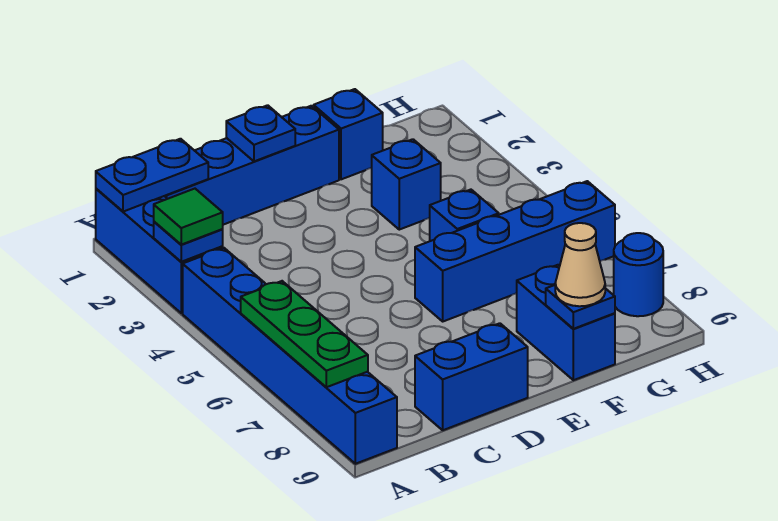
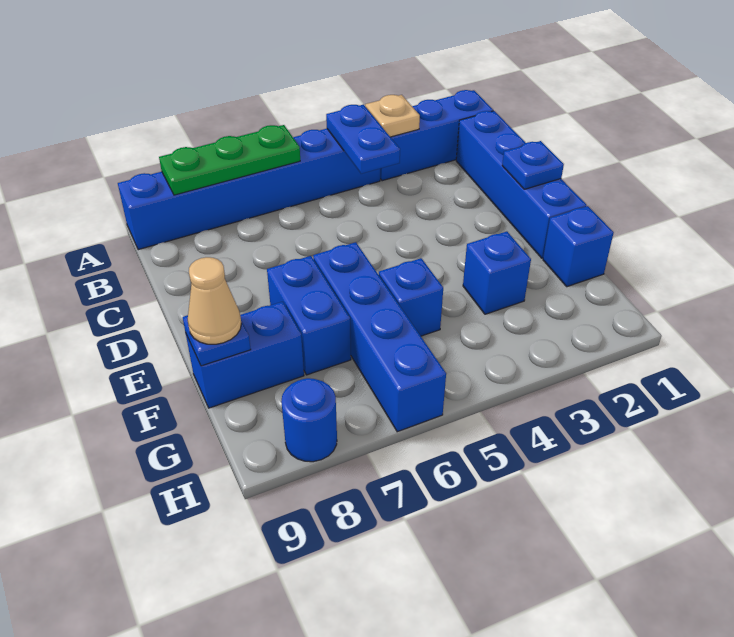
blue plate A1:B1 level 2 -> blue plate A4:B4 level 2
blue plate A3 level 2 -> tan plate A3 level 2
green tile A3 level 3 -> none
blue brick C9:D9 level 1 -> blue brick E7:F7 level 1

